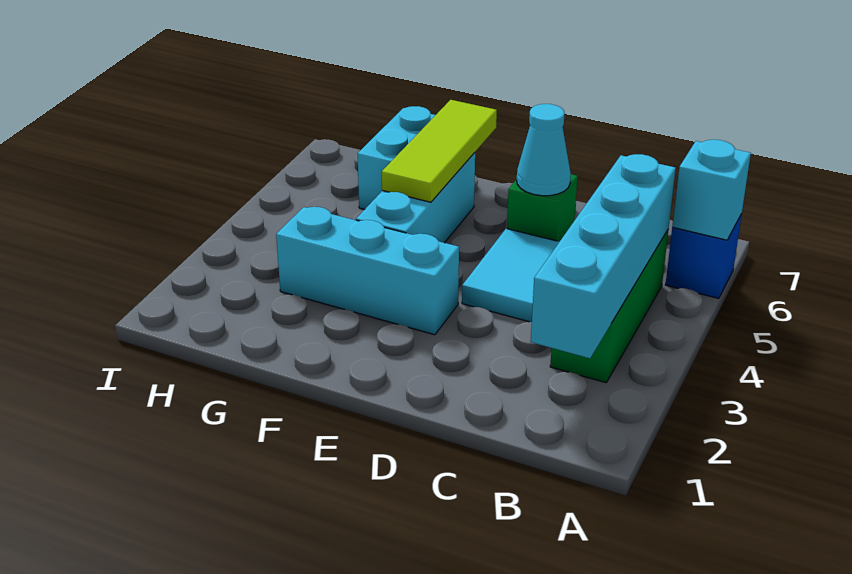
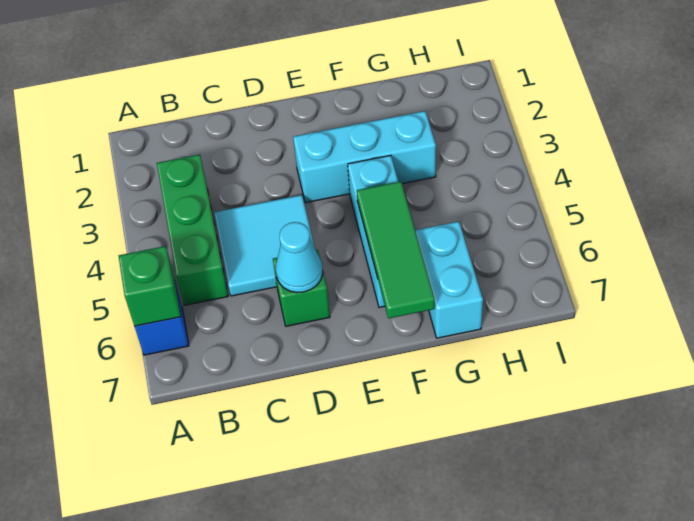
cyan brick A6 level 2 -> green brick A6 level 2
cyan brick B2:B5 level 2 -> none
lime tile F5:F7 level 2 -> green tile F5:F7 level 2

